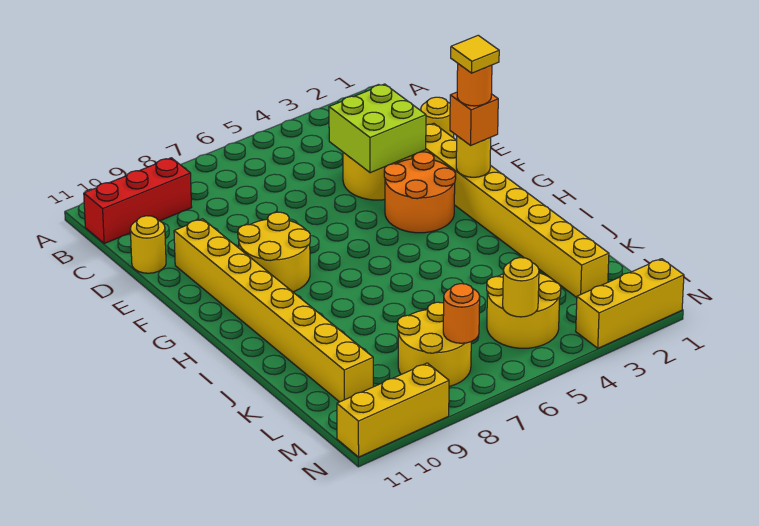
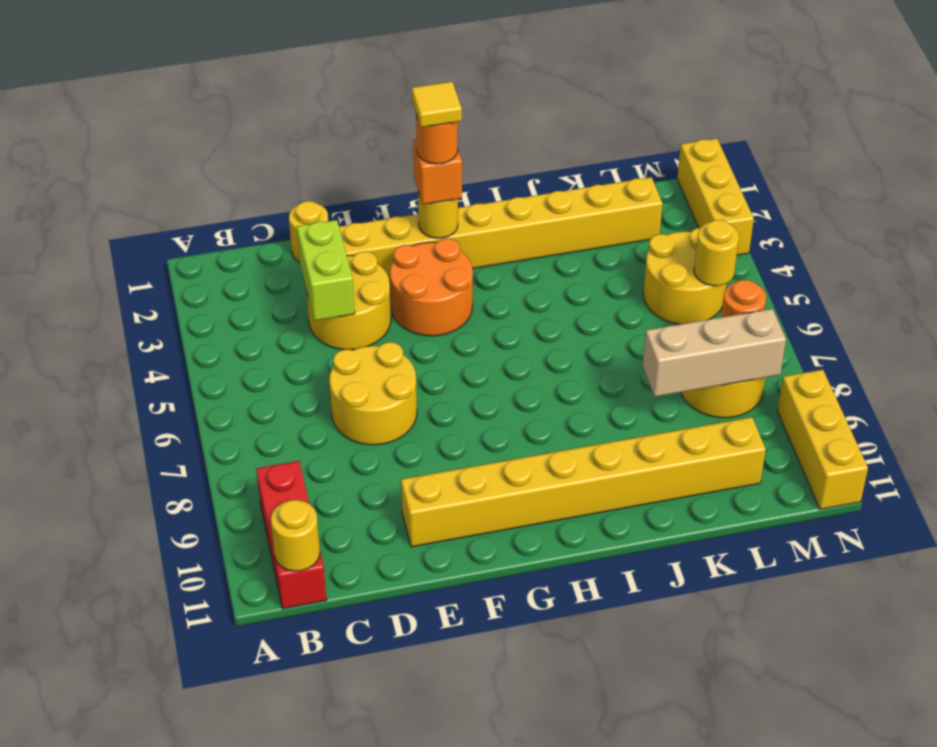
lime brick D3:E4 level 2 -> lime brick D3:D4 level 2
yellow round brick D11 level 1 -> yellow round brick B11 level 2
yellow round brick F8:G9 level 1 -> yellow round brick D6:E7 level 1
none -> tan brick K8:M8 level 2

